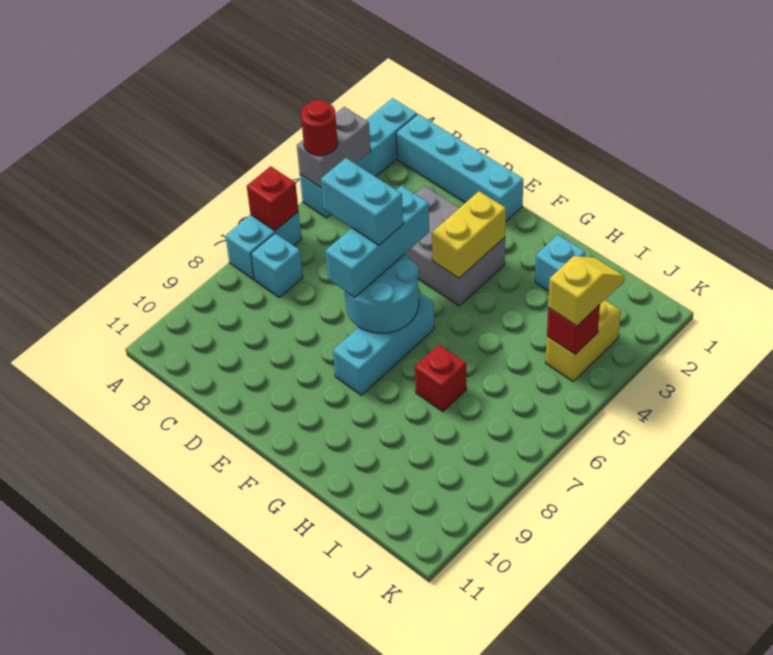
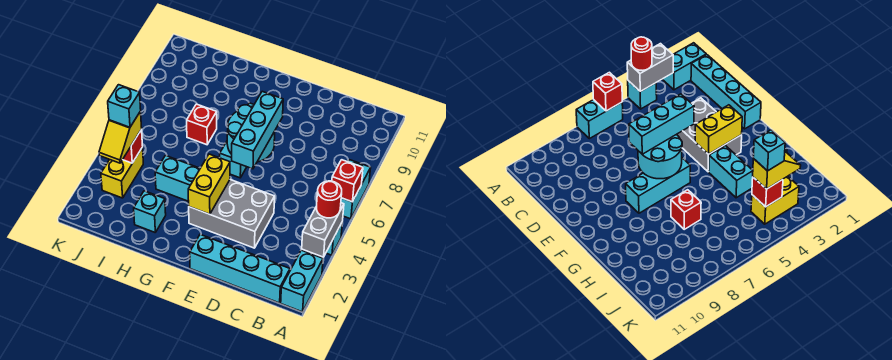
cyan brick B7 level 1 -> cyan brick J4 level 4
cyan brick D6:E6 level 4 -> cyan brick G4:H4 level 1

